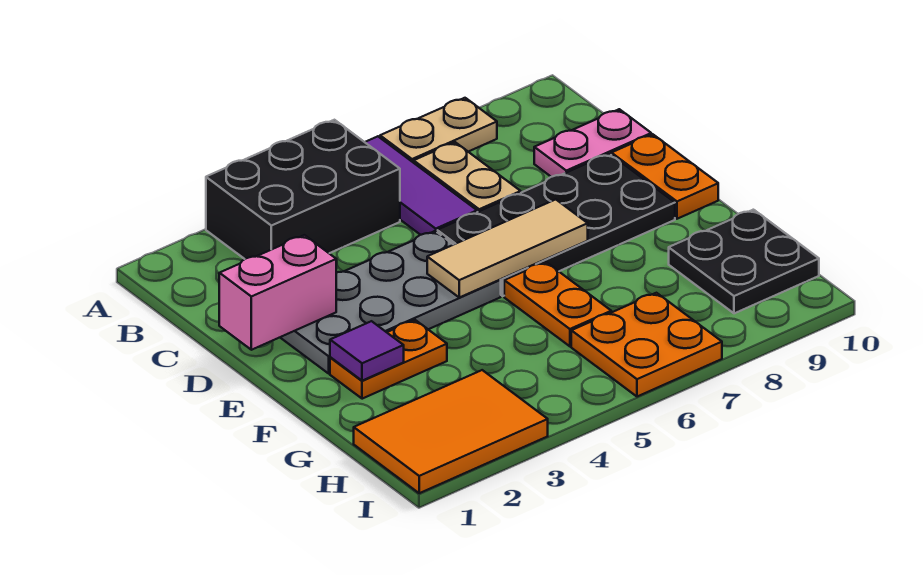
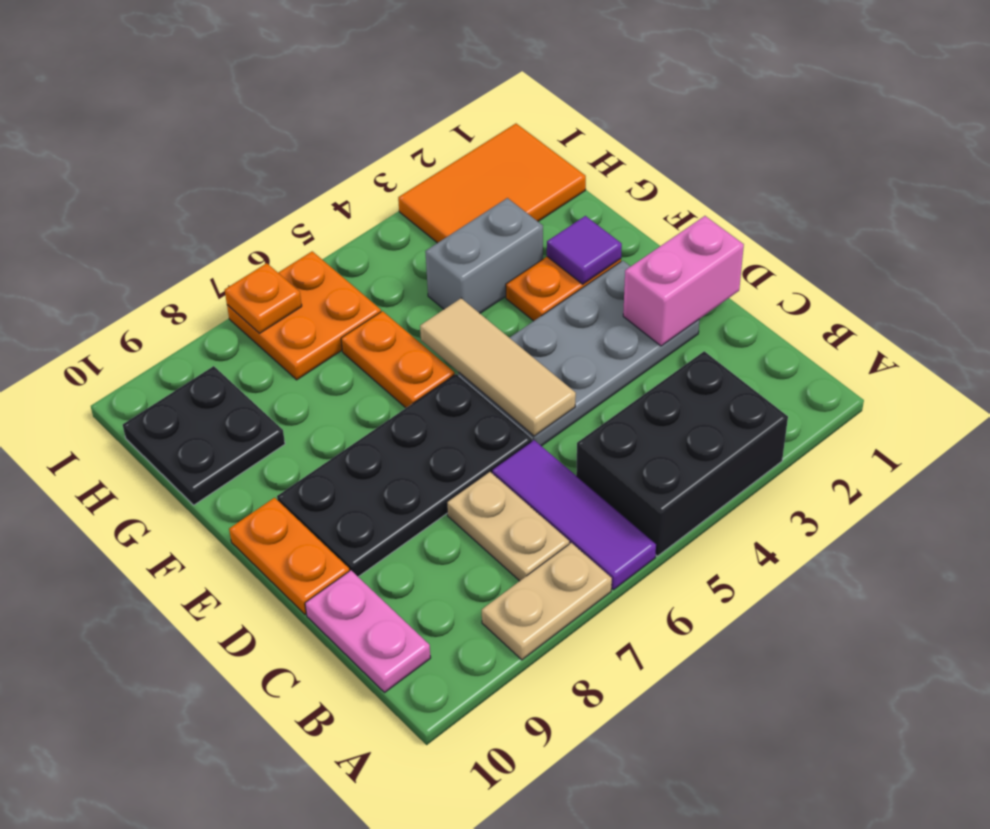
pink plate C9:C10 level 1 -> pink plate B10:C10 level 1
tan tile E5:E7 level 2 -> tan tile D5:F5 level 2
none -> grey brick G3:G4 level 1
none -> orange plate I7 level 2

